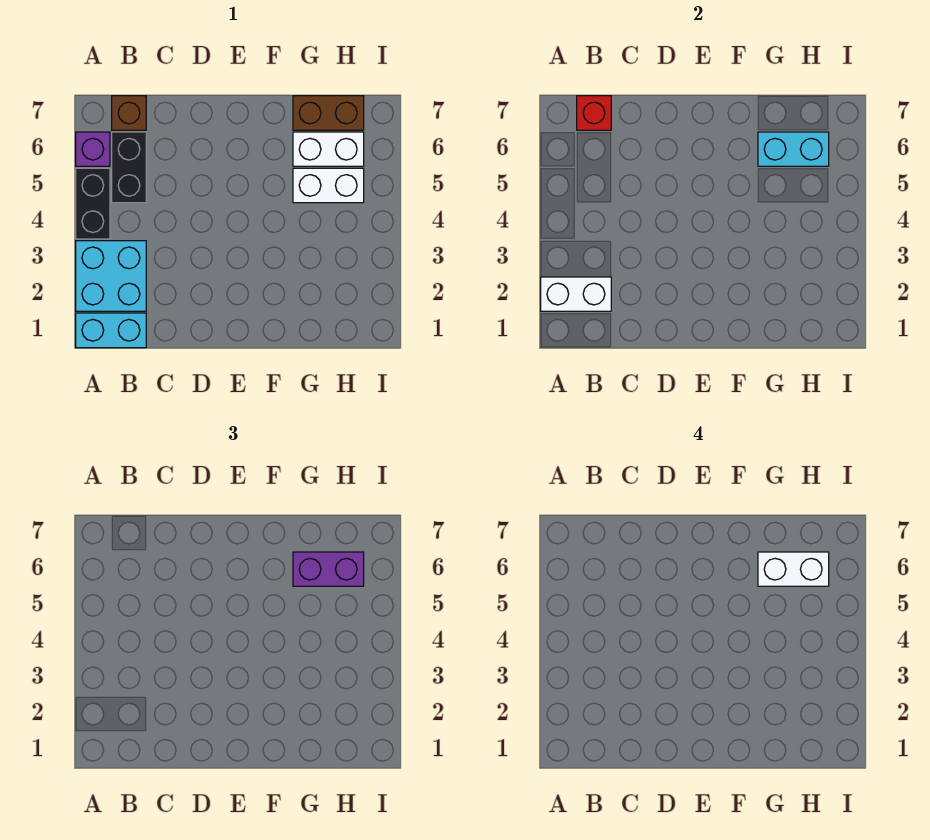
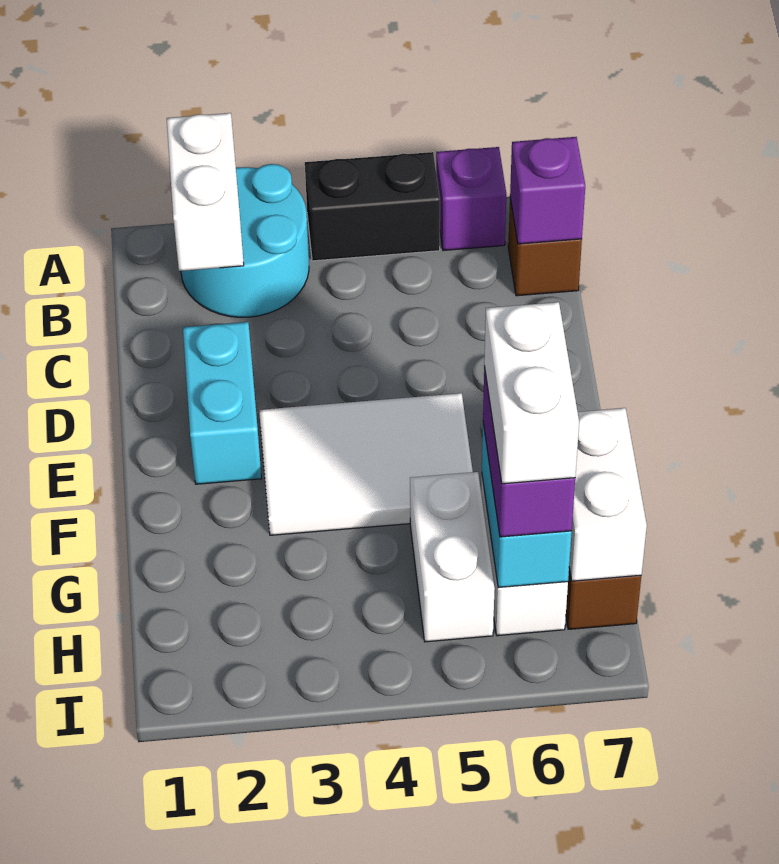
cyan brick A1:B1 level 1 -> cyan brick D2:E2 level 1
cyan brick A2:B3 level 1 -> cyan round brick A2:B3 level 1
black brick B5:B6 level 1 -> none
red brick B7 level 2 -> purple brick B7 level 2
none -> white tile E3:F5 level 1
none -> white brick G7:H7 level 2

